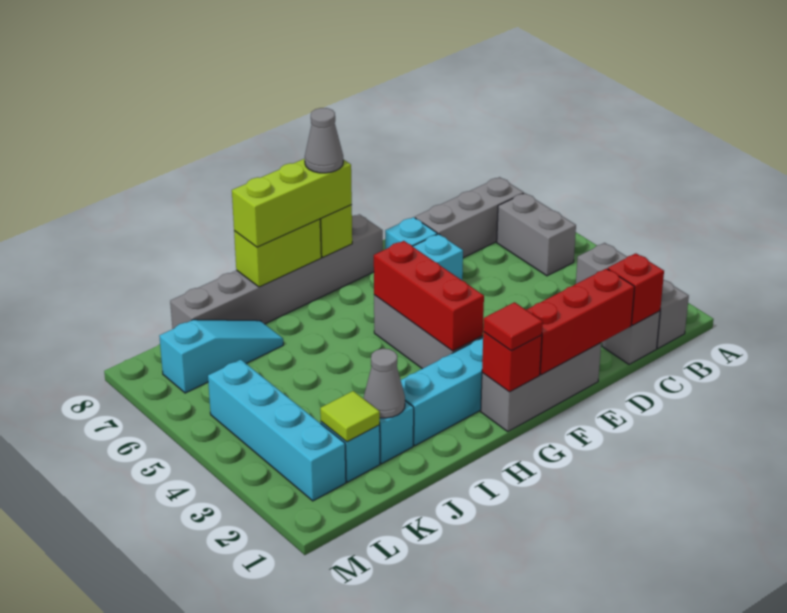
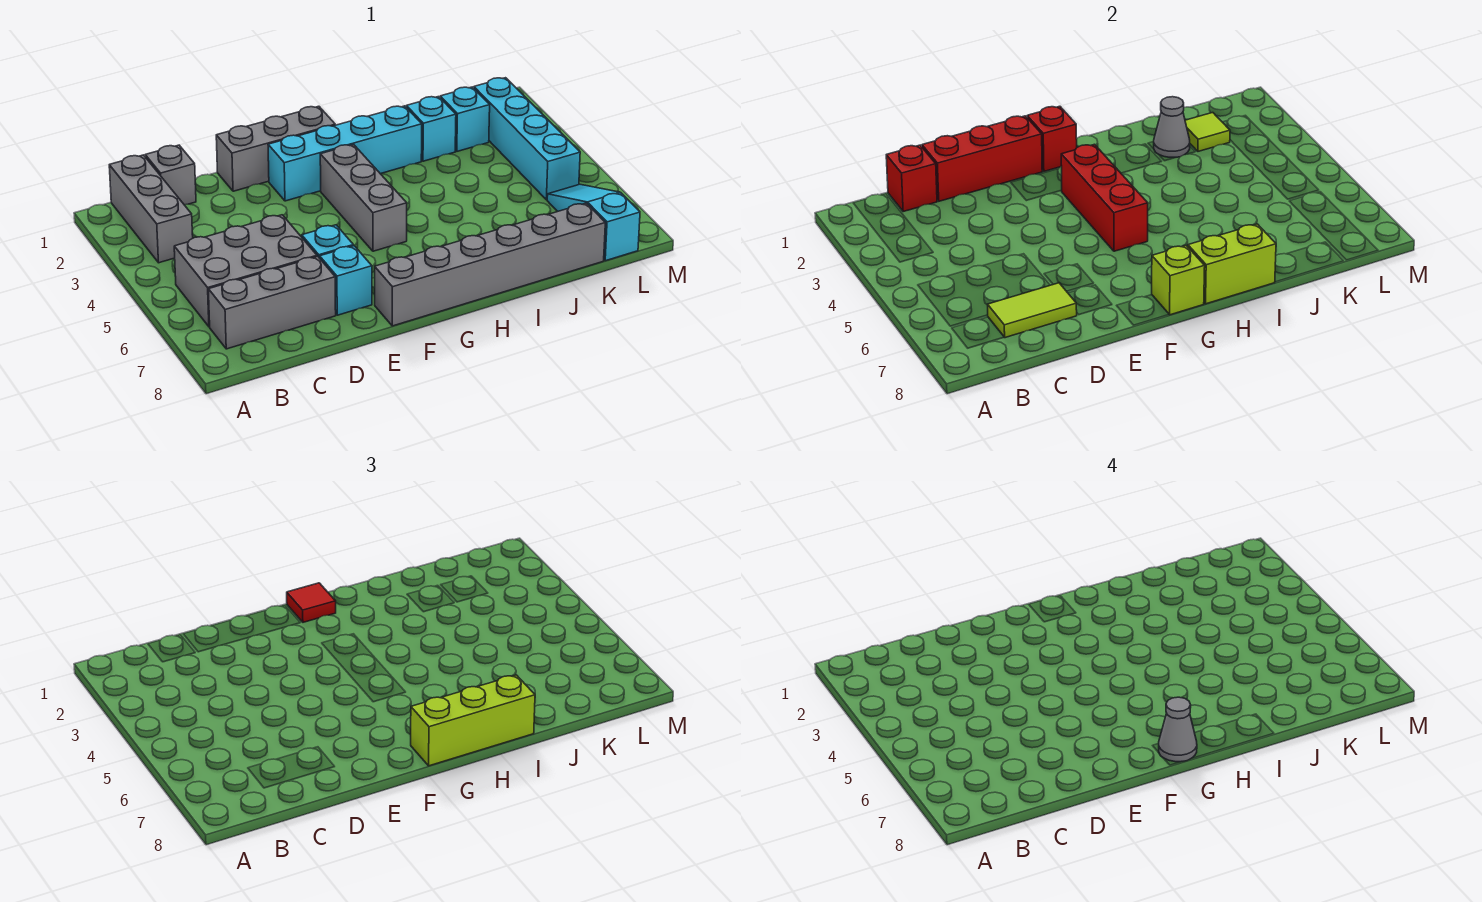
grey brick B5:B6 level 1 -> grey brick B5:D6 level 1
none -> lime tile C7:D7 level 2
cyan slope J7:L7 level 1 top L -> cyan slope L6:L8 level 1 top 8

